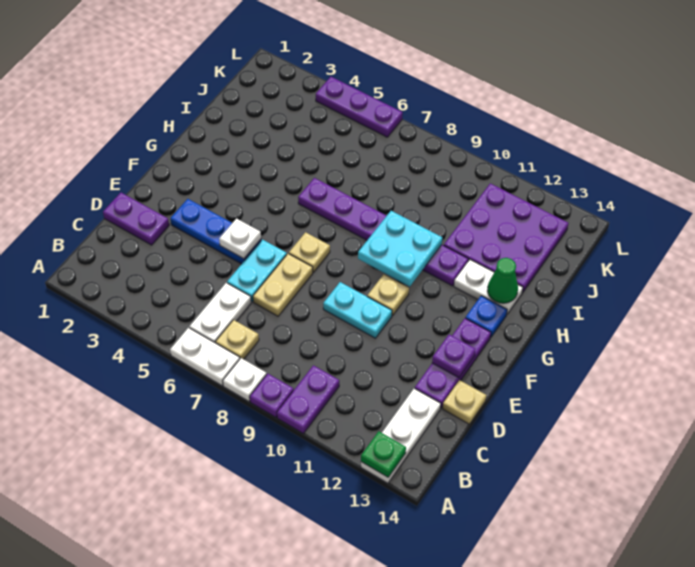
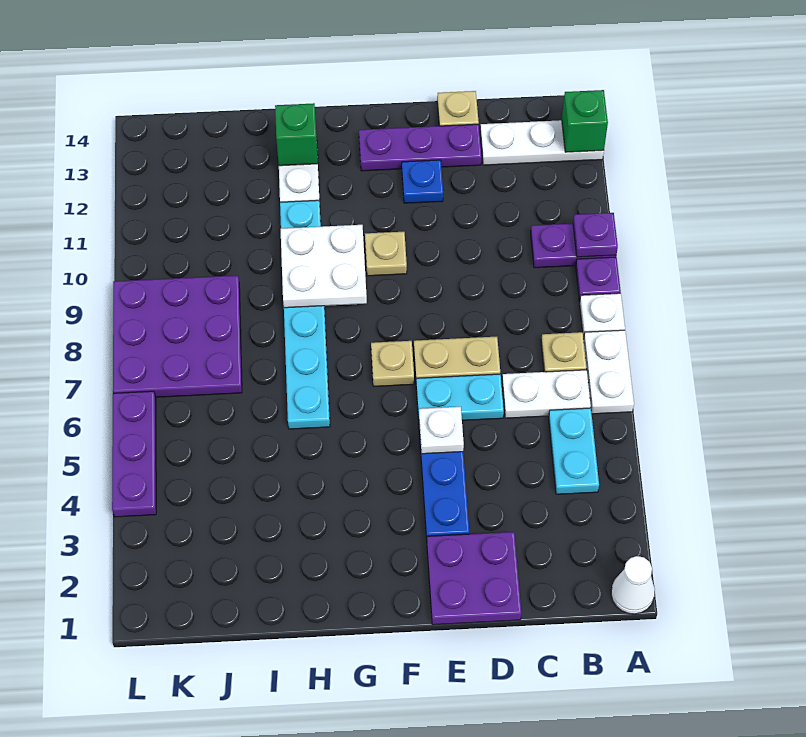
none -> white cone A1 level 1
green plate A13 level 2 -> green brick A13 level 2
purple plate D1:D2 level 1 -> purple plate D1:E2 level 1
cyan plate E9:E10 level 1 -> cyan plate B4:B5 level 1
purple plate E13 level 2 -> purple plate A10 level 2
cyan plate G9:H10 level 2 -> white plate G9:H10 level 2
blue plate G13 level 1 -> blue plate E12 level 1
purple plate H6:H11 level 1 -> cyan plate H6:H11 level 1
green cone H13 level 2 -> green brick H13 level 2
purple plate I11:K13 level 1 -> purple plate J7:L9 level 1

